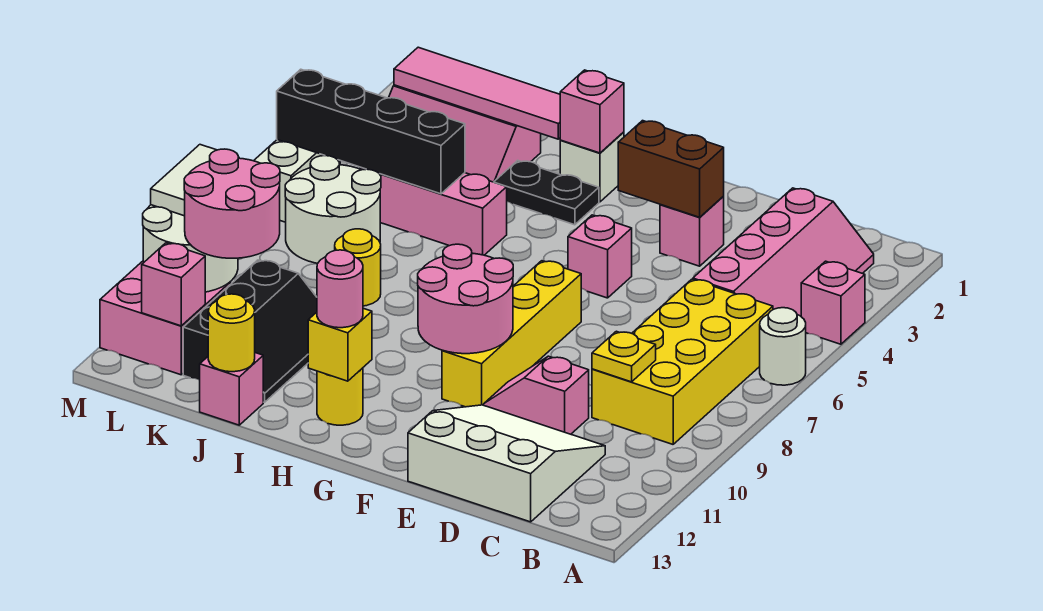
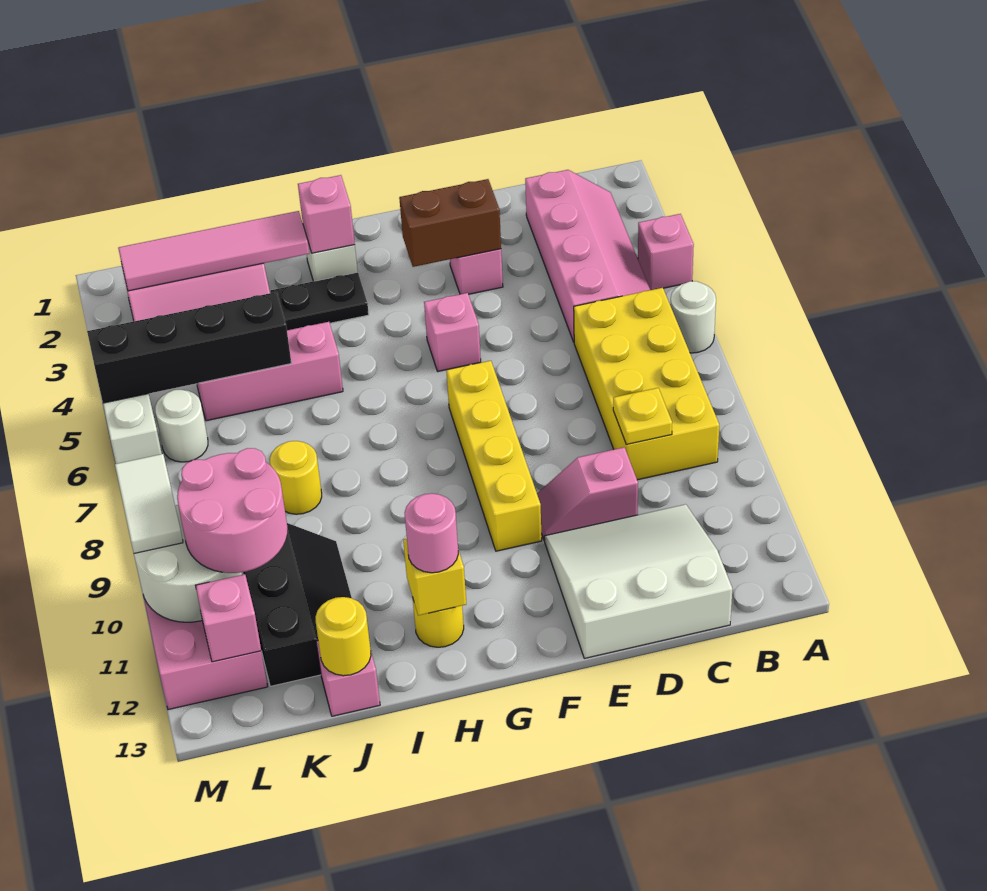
pink round brick F9:G10 level 2 -> none
white round brick K6:L7 level 1 -> white round brick L6 level 1

